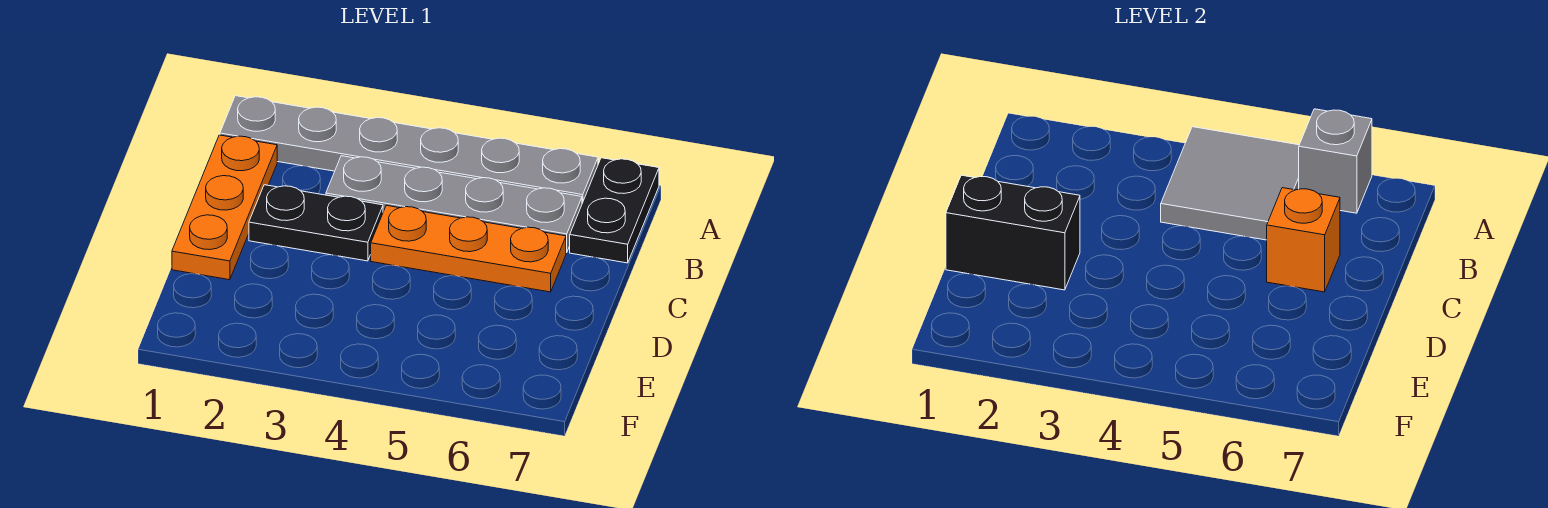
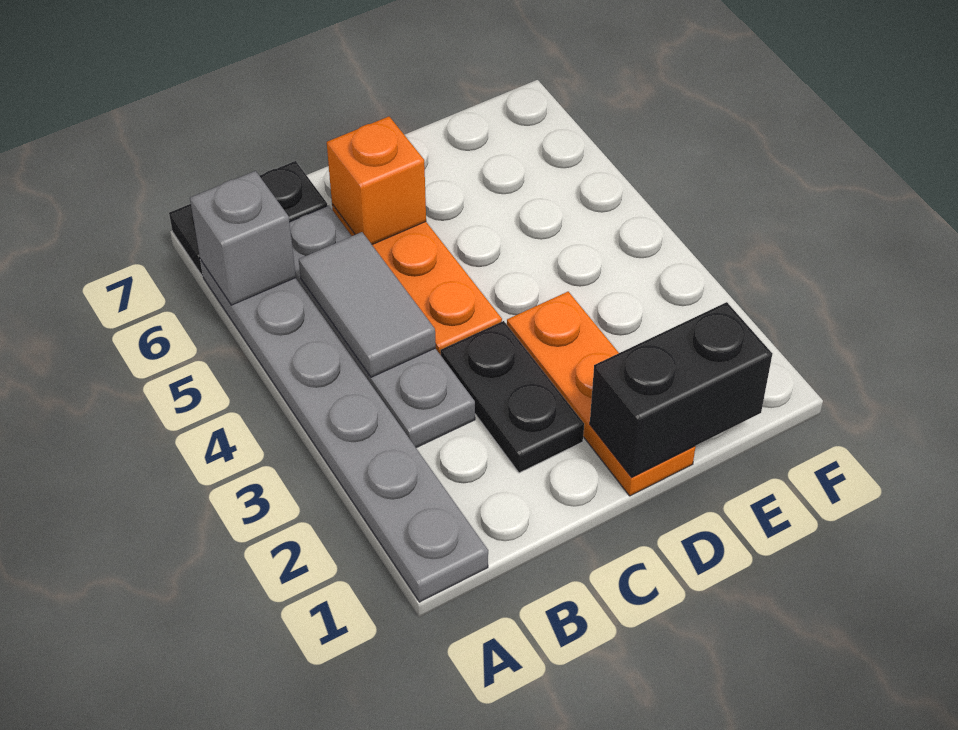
grey tile A4:B5 level 2 -> grey tile B4:B5 level 2
orange plate B1:D1 level 1 -> orange plate D1:D3 level 1
black brick D1:D2 level 2 -> black brick D1:E1 level 2

